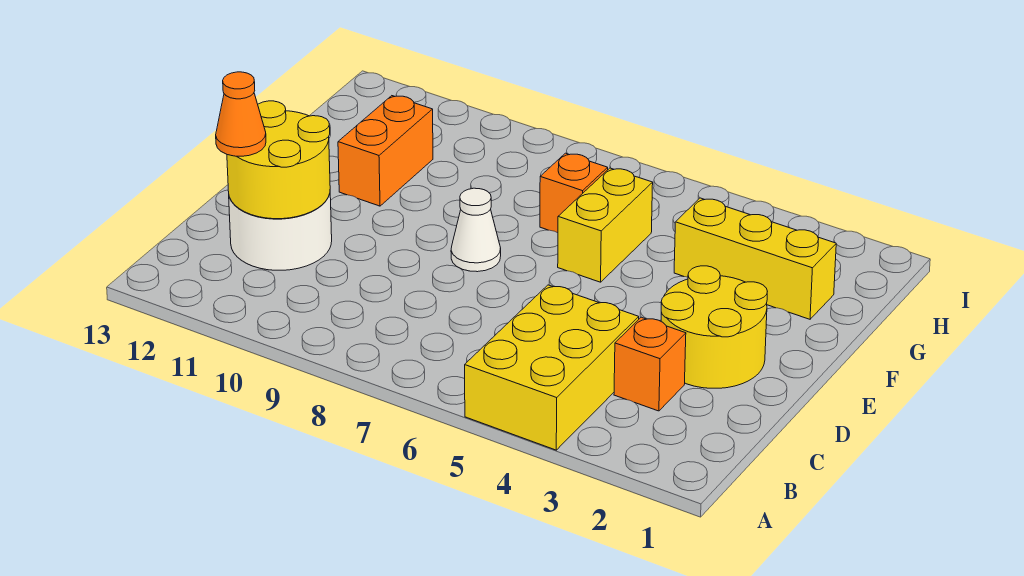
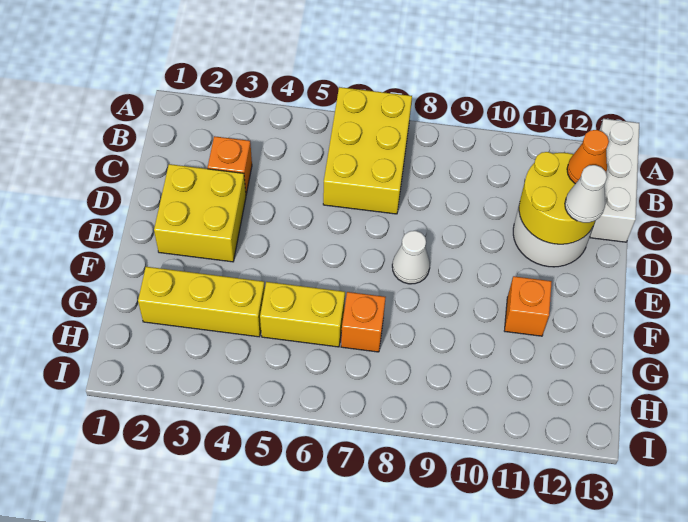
yellow brick A4:C5 level 1 -> yellow brick A6:C7 level 1
none -> white brick A13:C13 level 1
yellow round brick D2:E3 level 1 -> yellow brick D2:E3 level 1
none -> white cone D12 level 3
yellow brick F6:G6 level 1 -> yellow brick G5:G6 level 1
orange brick F11:G11 level 1 -> orange brick F11 level 1

